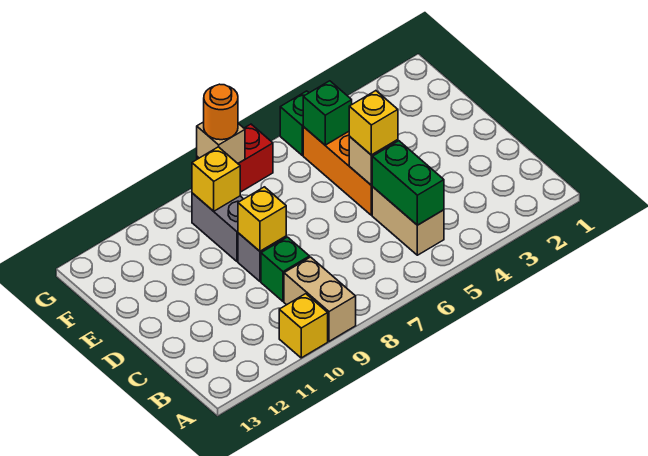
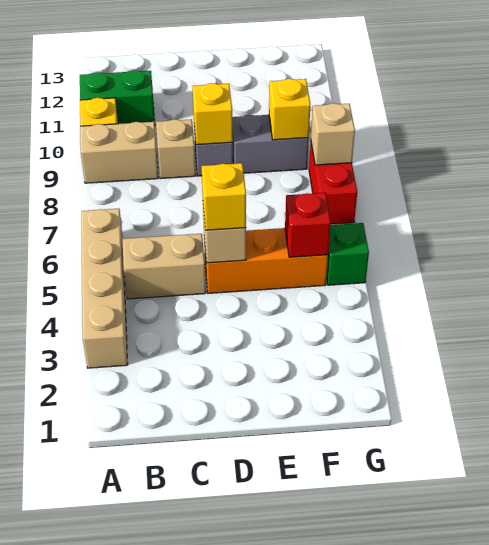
none -> tan brick A3:A6 level 1
green brick B5:C5 level 2 -> green brick A11:B11 level 1
green brick C9 level 1 -> tan brick C9 level 1
green brick F5 level 2 -> red brick F5 level 2
orange round brick G8 level 3 -> none

